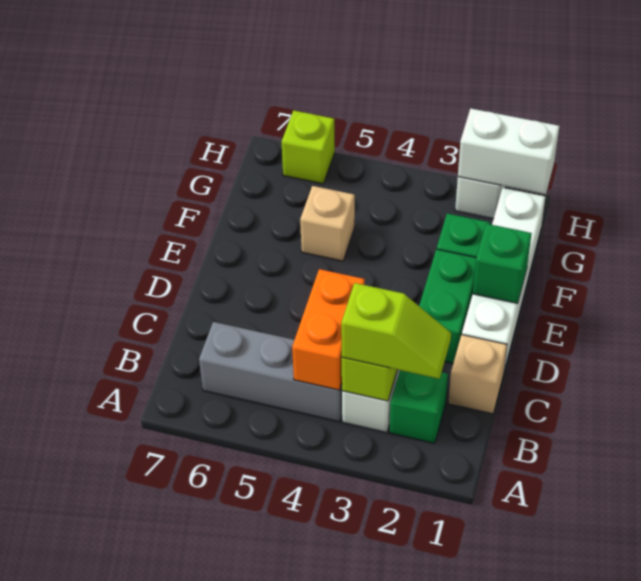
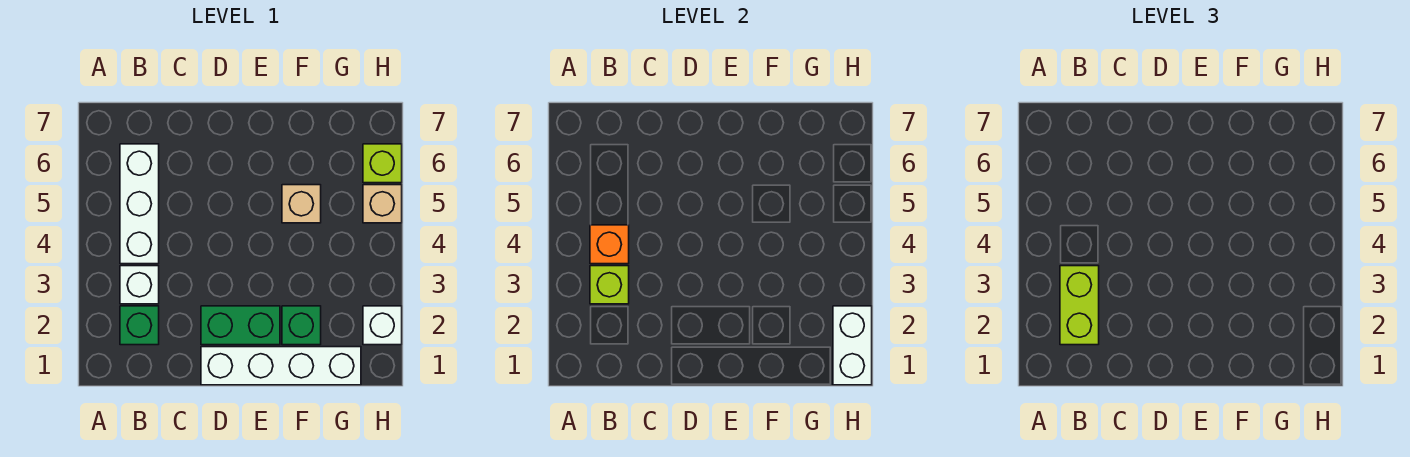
lime slope B2:B3 level 3 top 3 -> lime brick B2:B3 level 3
grey brick B4:B6 level 1 -> white brick B4:B6 level 1
orange brick B4:C4 level 2 -> orange brick B4 level 2
tan brick C1 level 1 -> tan brick H5 level 1
green brick E1 level 2 -> none

